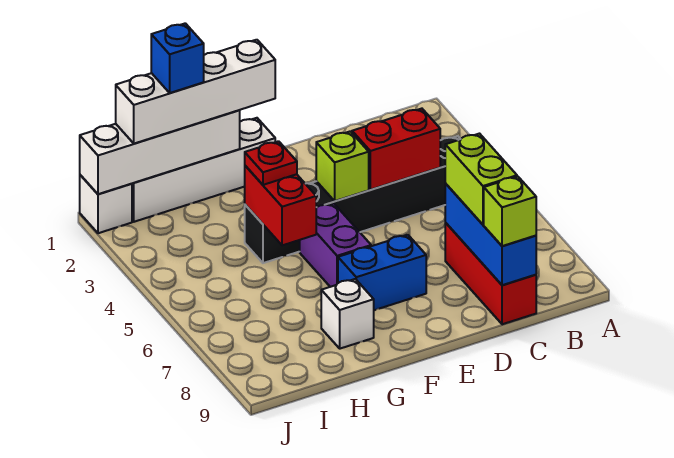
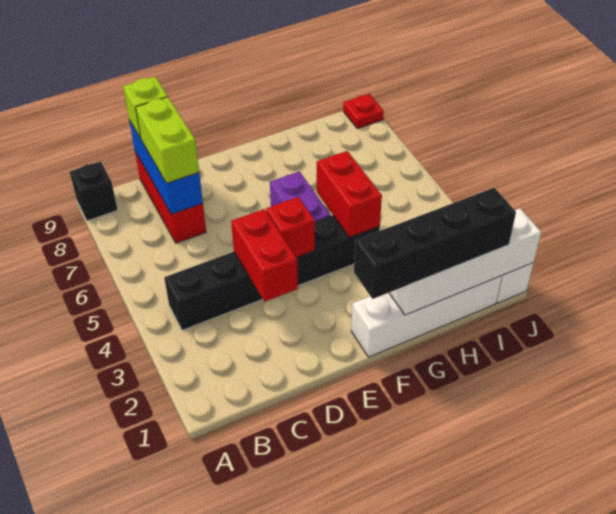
none -> black brick A9 level 1
red brick C4:D4 level 2 -> red brick D3:D4 level 2
lime brick E4 level 2 -> red brick E4 level 2
blue brick E7:F7 level 1 -> none
white brick F1:I1 level 3 -> black brick F1:I1 level 3
red plate G4 level 3 -> red plate J9 level 1
white brick G8 level 1 -> none
blue brick H1 level 4 -> none

